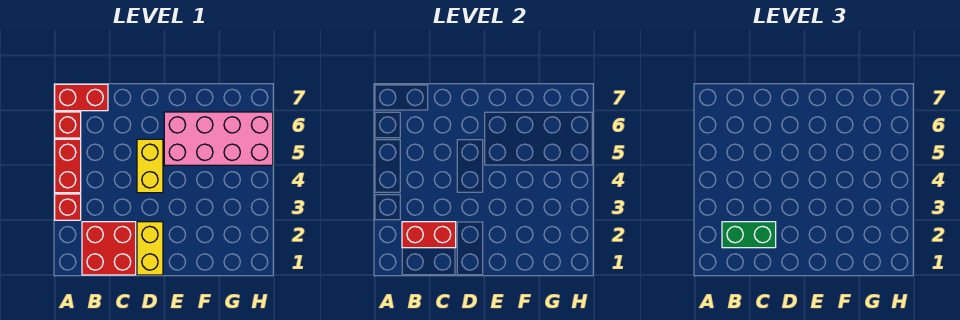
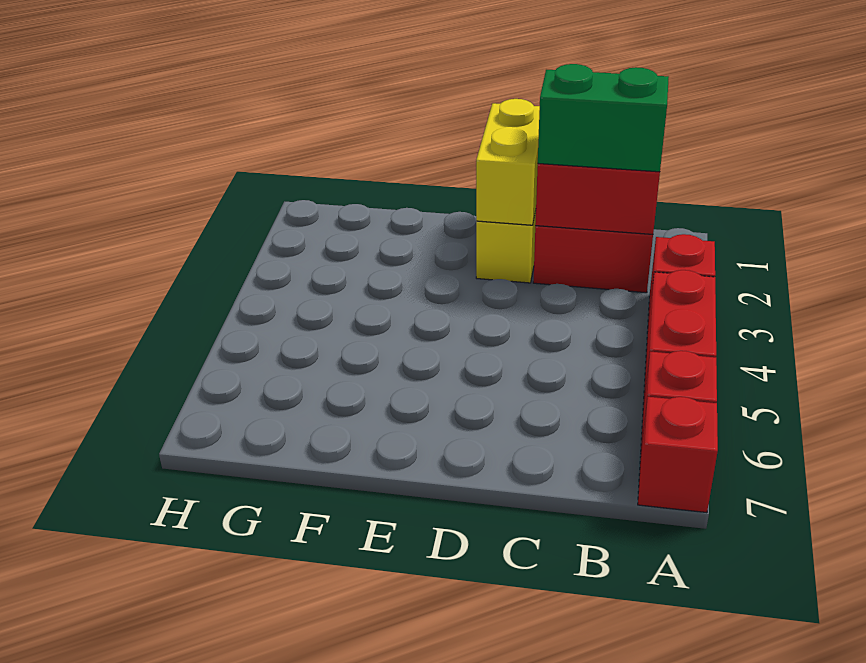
red brick A7:B7 level 1 -> red brick A7 level 1
yellow brick D4:D5 level 1 -> yellow brick D1:D2 level 2
pink brick E5:H6 level 1 -> none

